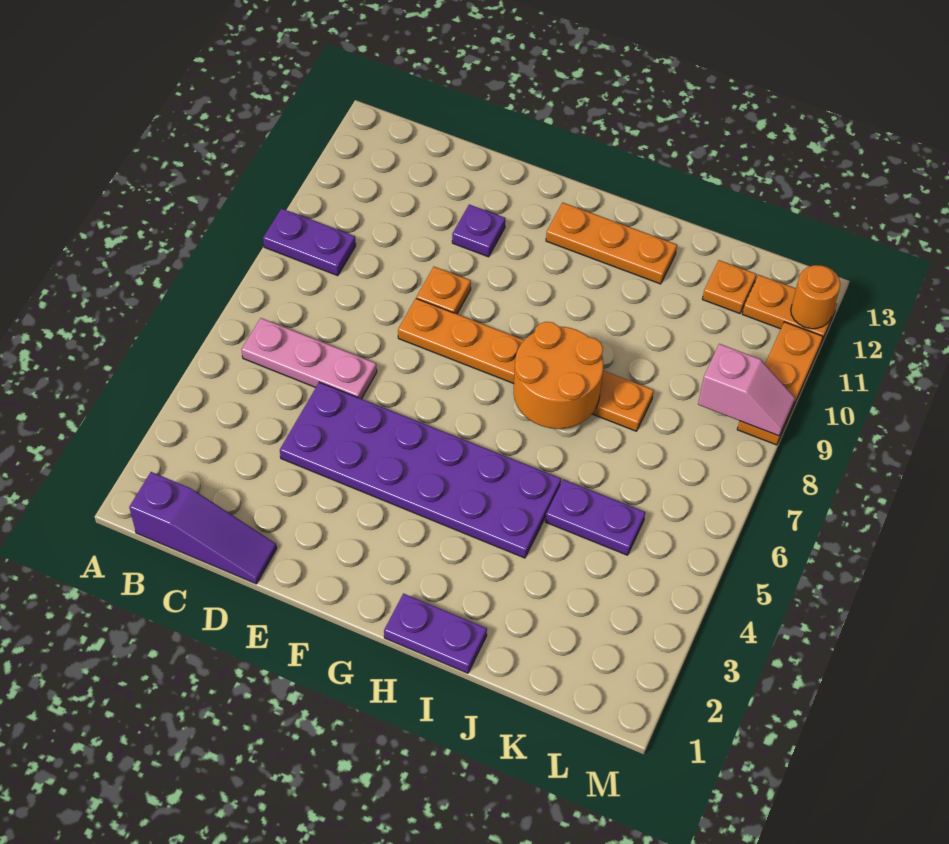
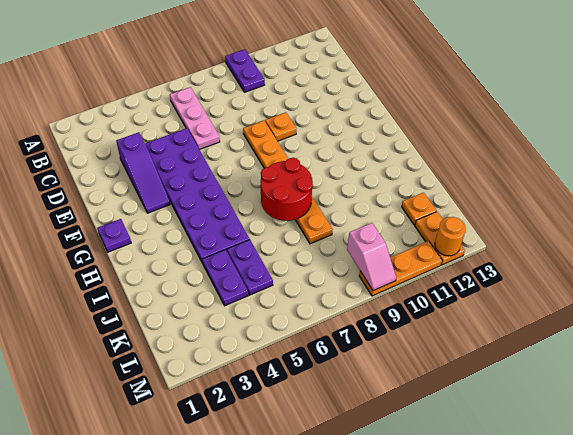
purple slope B1:D1 level 1 top B -> purple slope D3:F3 level 1 top D
purple plate E11 level 1 -> purple plate G1 level 1
orange plate G12:I12 level 1 -> none
purple plate H1:I1 level 1 -> purple plate J4:K4 level 1
orange round brick H7:I8 level 2 -> red round brick H7:I8 level 2

